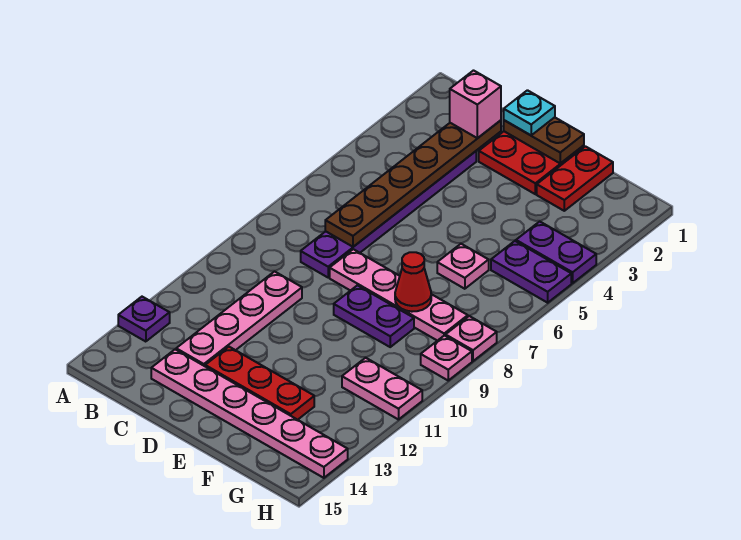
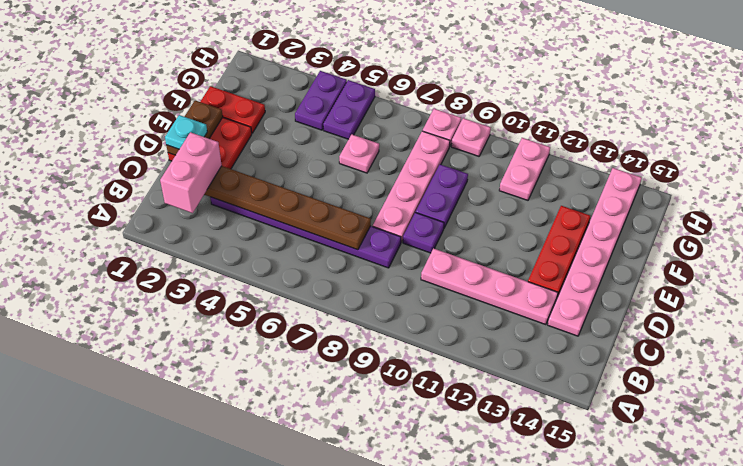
purple plate A13 level 1 -> purple plate D9 level 1
pink brick C2 level 3 -> pink brick B2:C2 level 3
red cone F8 level 2 -> none

